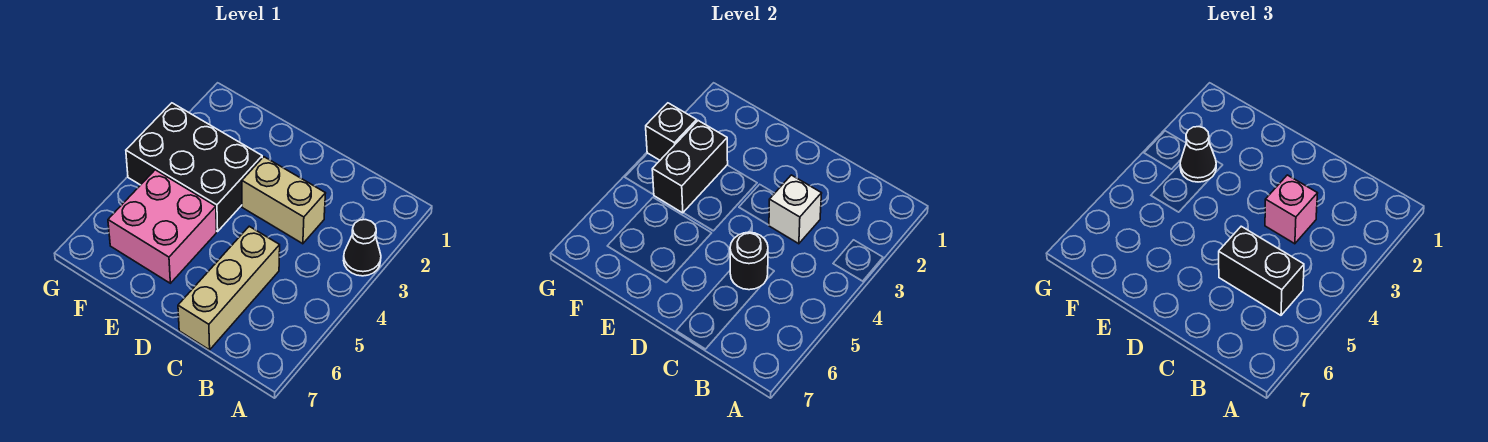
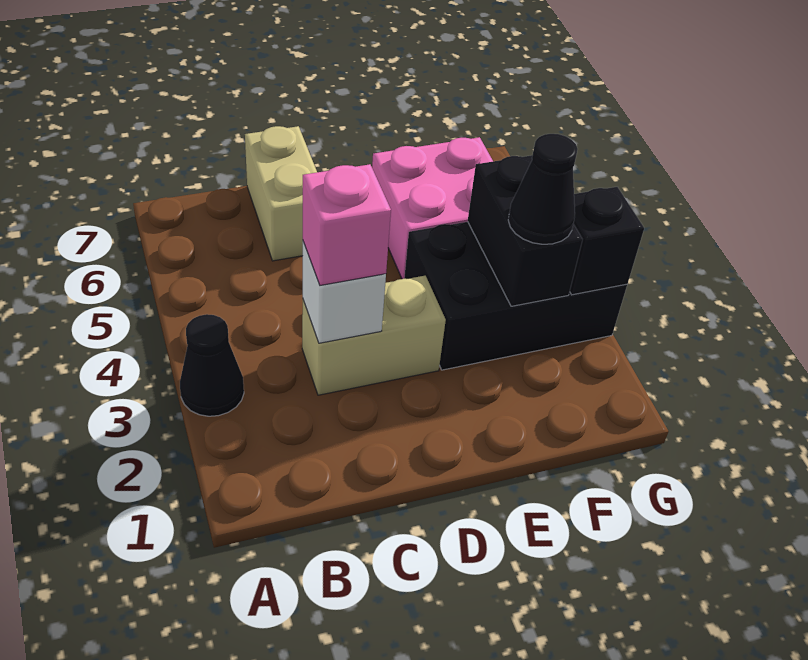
black brick B5:C5 level 3 -> none
tan brick C5:C7 level 1 -> tan brick C6:C7 level 1
black round brick C5 level 2 -> none

